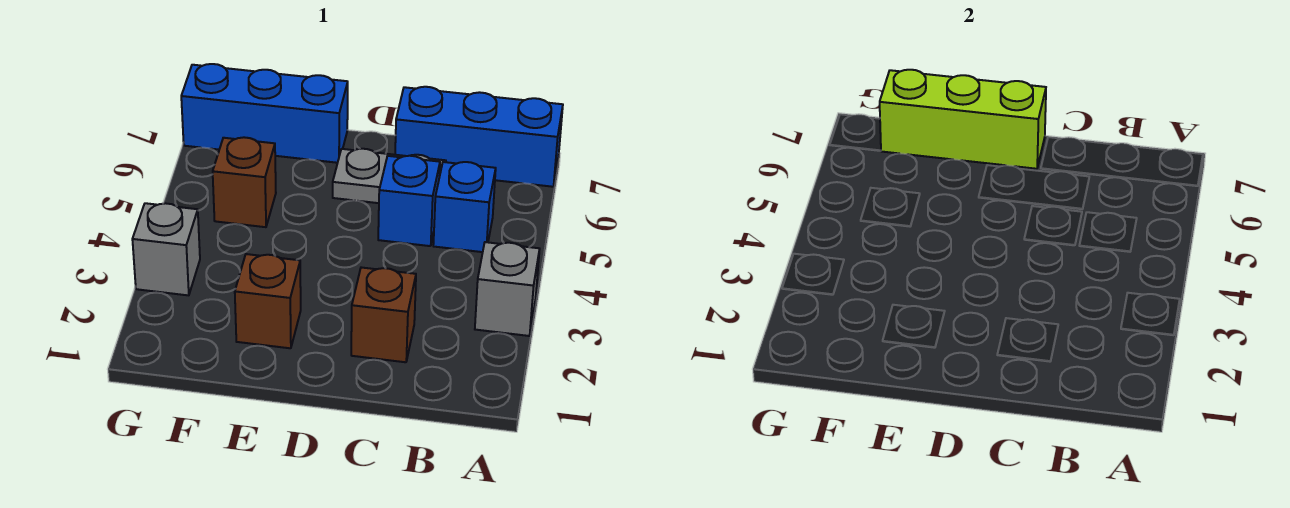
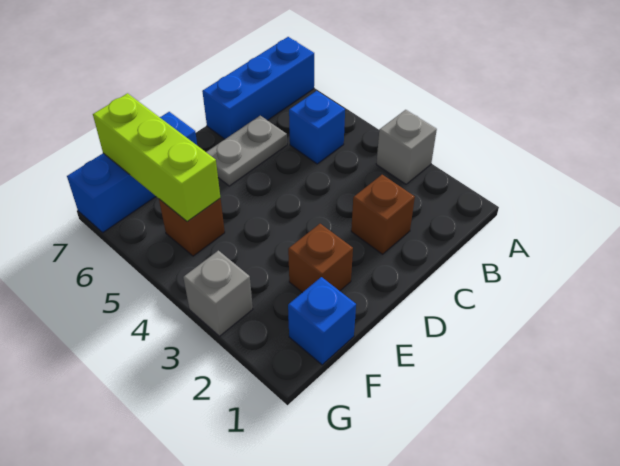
blue brick C5 level 1 -> blue brick F1 level 1
lime brick D7:F7 level 2 -> lime brick F5:F7 level 2

